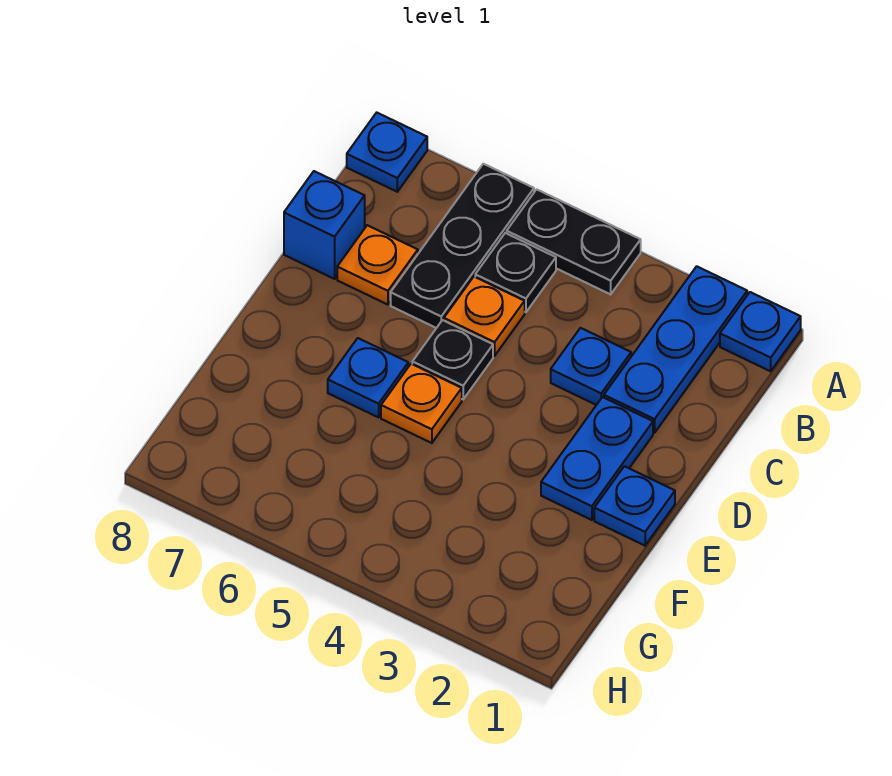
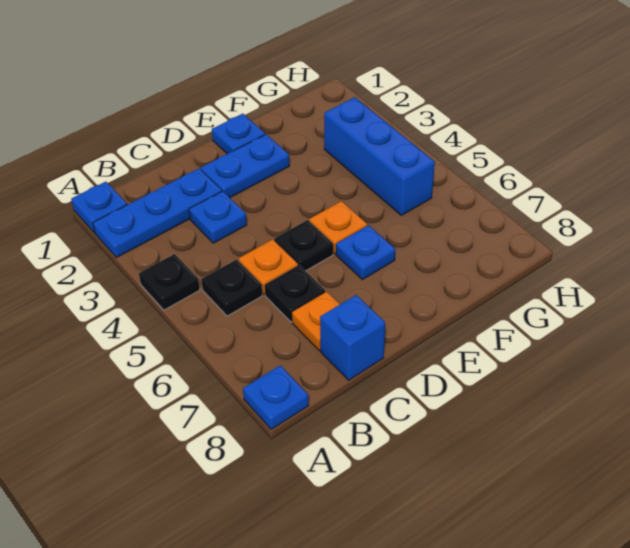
black plate A4:A5 level 1 -> black plate A4 level 1
black plate A6:C6 level 1 -> black plate C6 level 1
none -> blue brick G3:G5 level 1

